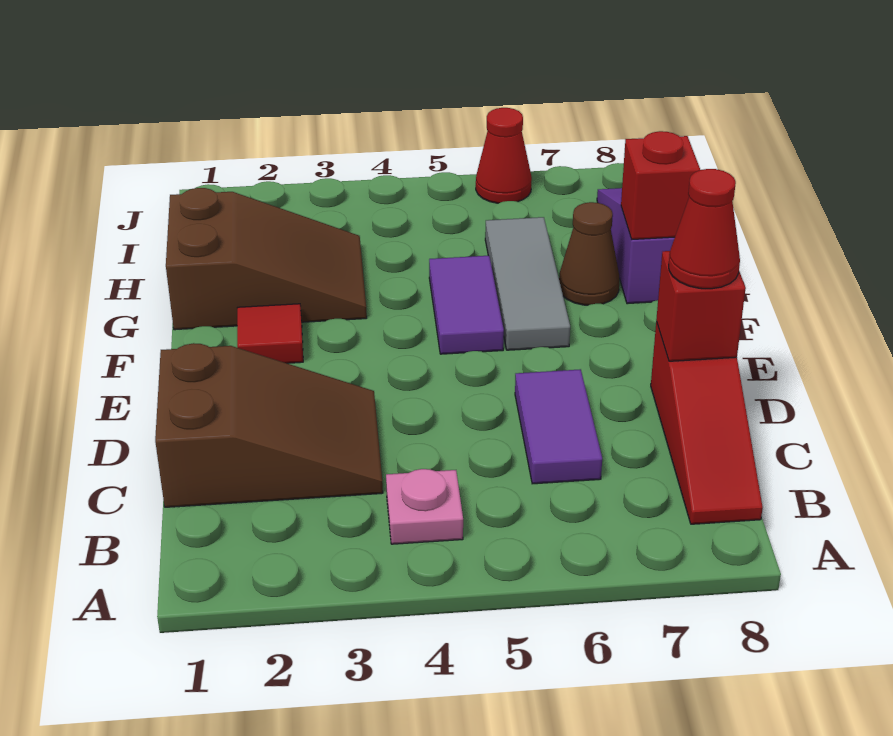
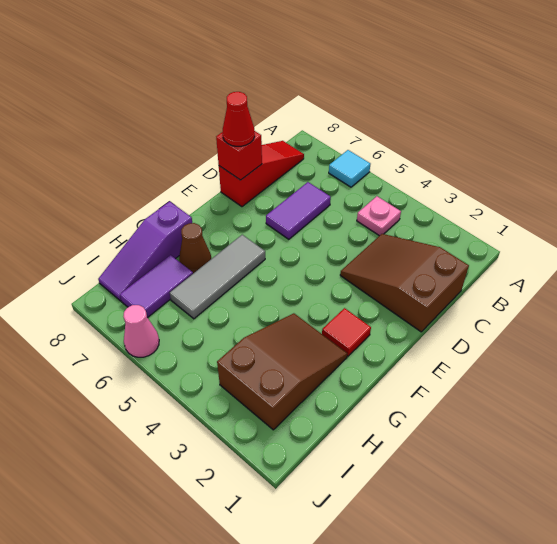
none -> cyan tile A6 level 1
purple tile F5:G5 level 1 -> purple tile H7:I7 level 1
brown slope G1:H3 level 1 top 1 -> brown slope G2:I3 level 1 top I
red brick G8 level 2 -> none
red cone J6 level 1 -> pink cone J6 level 1

